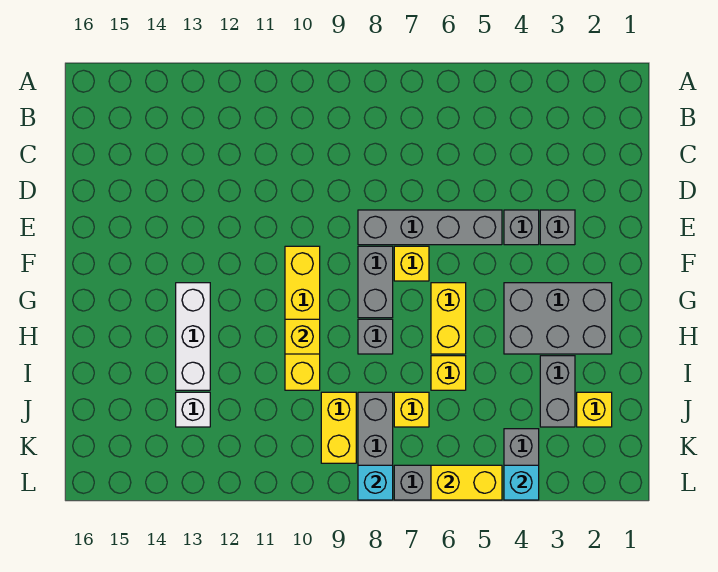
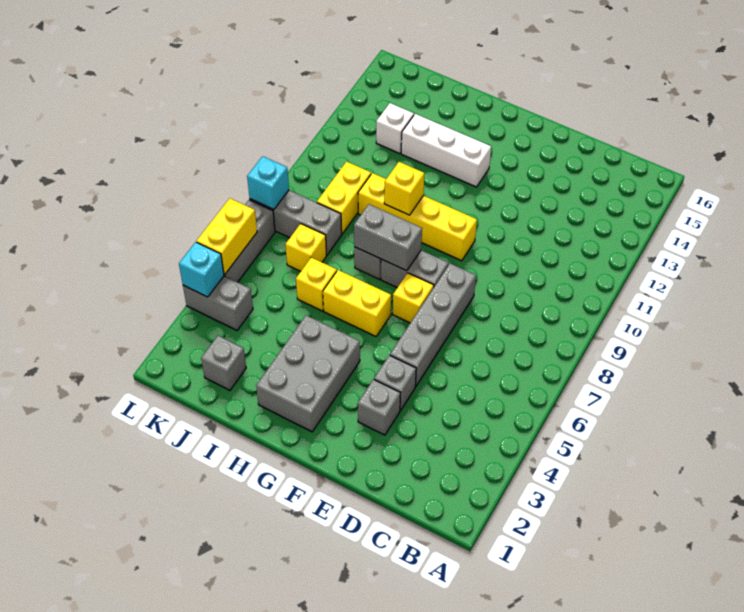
grey brick I3:J3 level 1 -> grey brick G8:H8 level 2
yellow brick J2 level 1 -> grey brick J2 level 1
yellow brick J9:K9 level 1 -> yellow brick J9:J10 level 1

